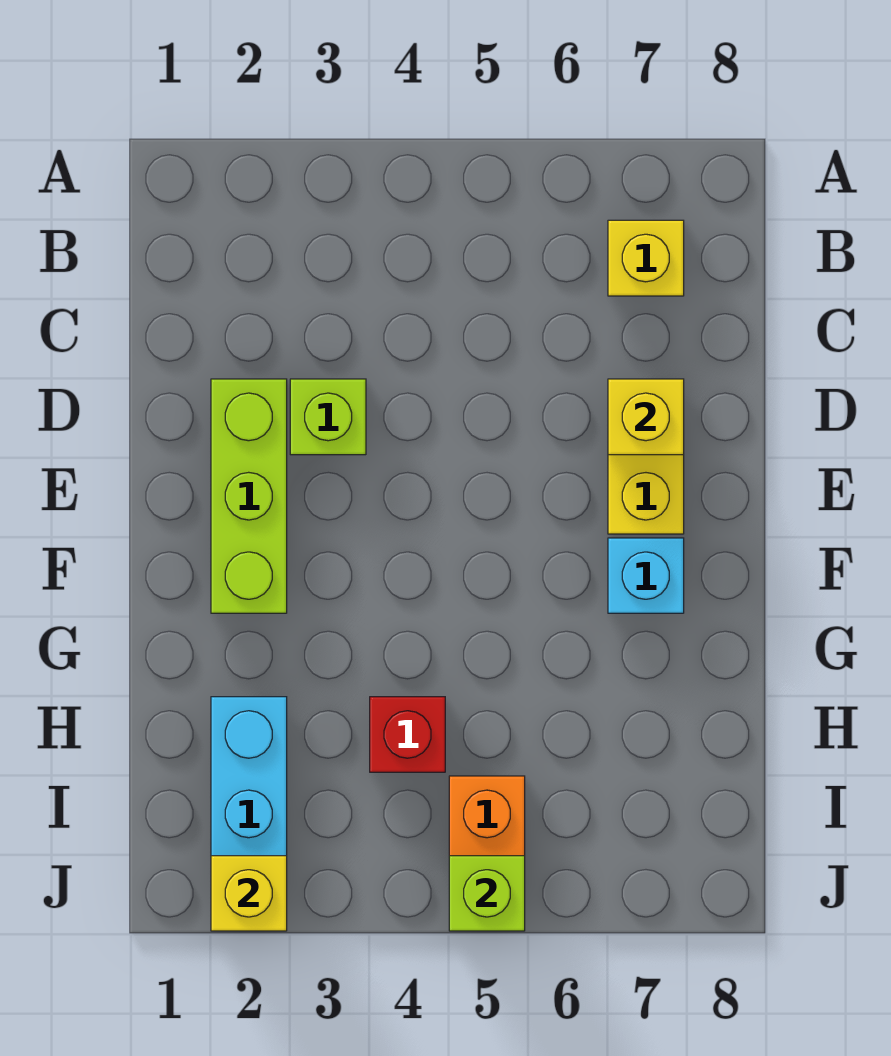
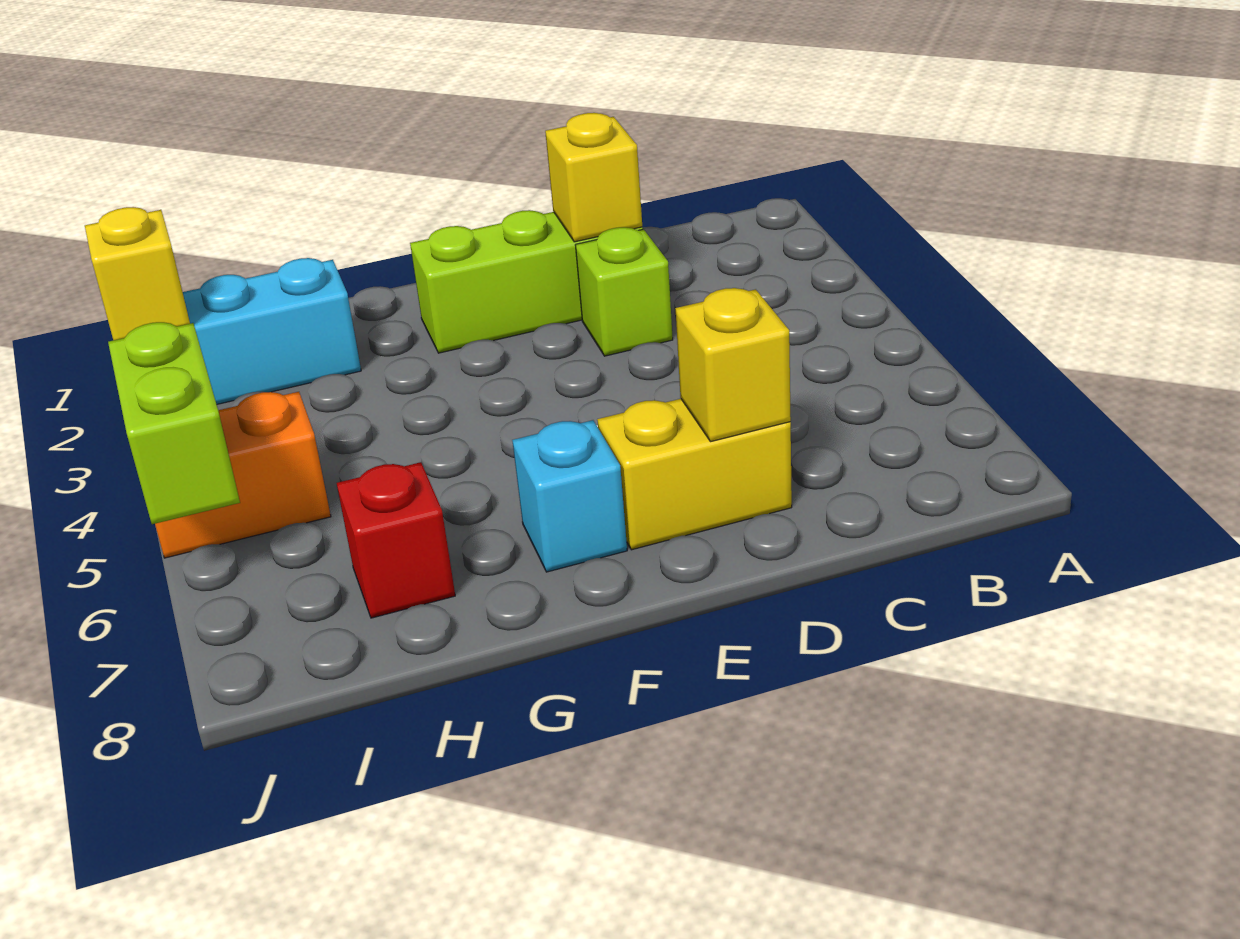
yellow brick B7 level 1 -> yellow brick D2 level 2
red brick H4 level 1 -> red brick H7 level 1
lime brick J5 level 2 -> lime brick J5:J6 level 2

